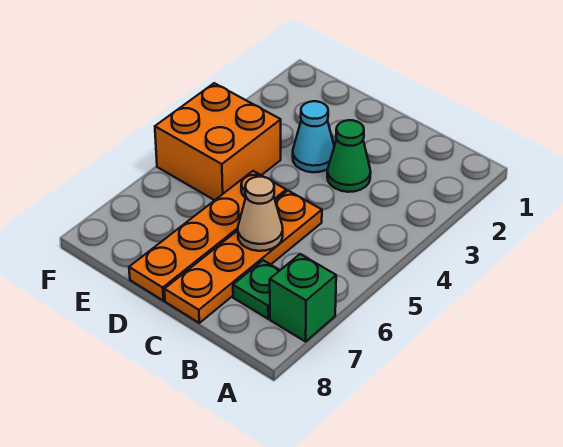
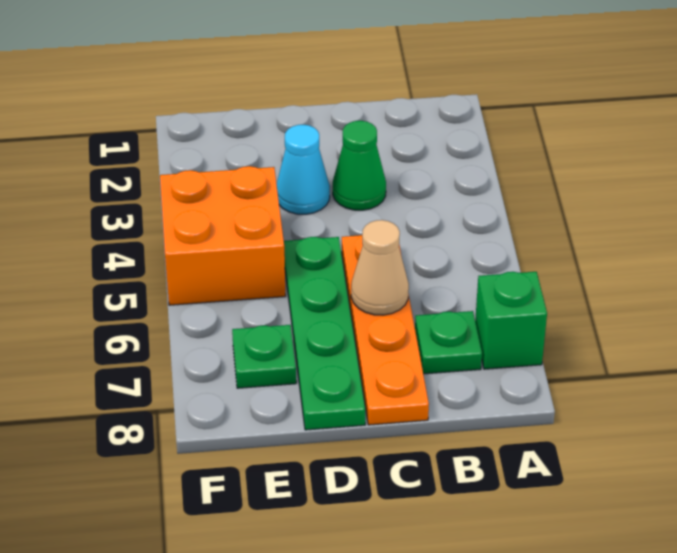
orange plate D5:D8 level 1 -> green plate D5:D8 level 1
none -> green plate E7 level 1

